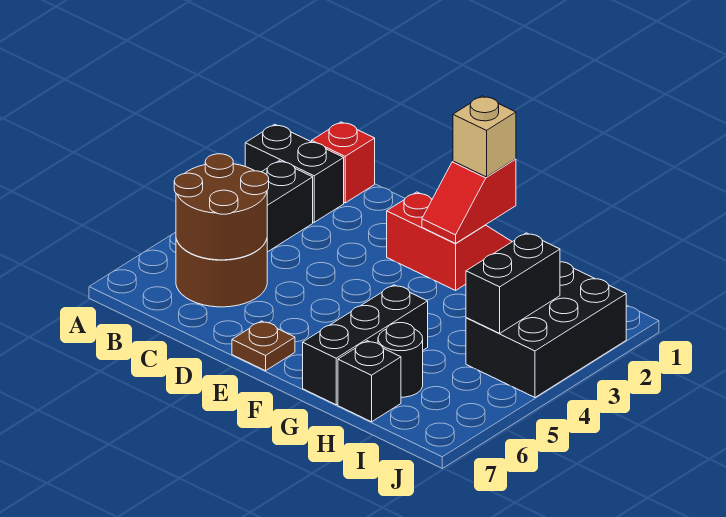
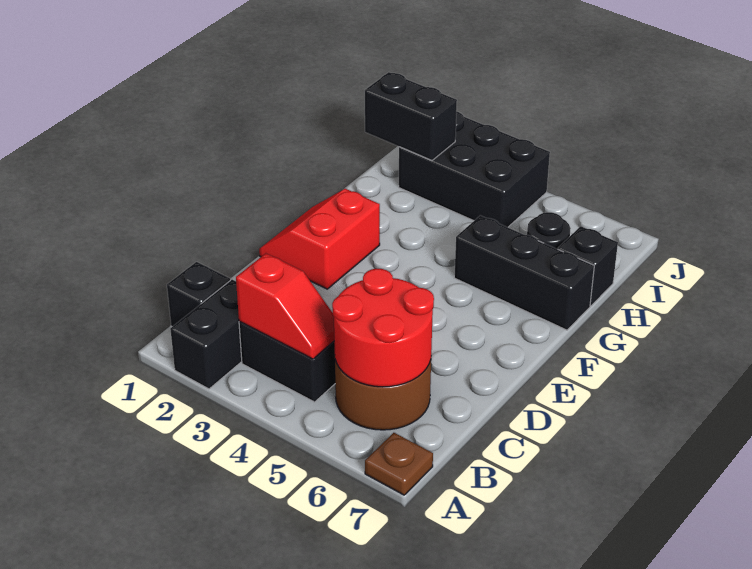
red brick B1 level 1 -> black brick B1 level 1
brown round brick B5:C6 level 2 -> red round brick B5:C6 level 2
brown plate E7 level 1 -> brown plate A7 level 1
red slope F1:F2 level 2 top 1 -> red slope B3:B4 level 2 top 3
tan brick F1 level 3 -> none
black brick I3:I4 level 2 -> black brick I1:I2 level 2

